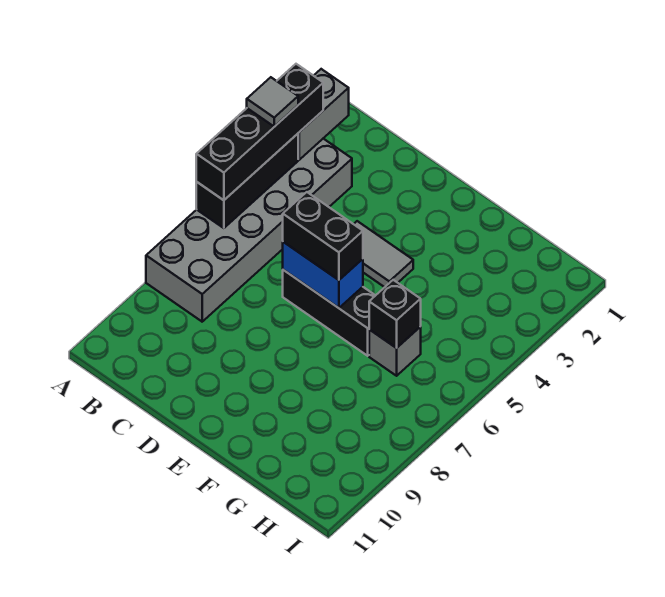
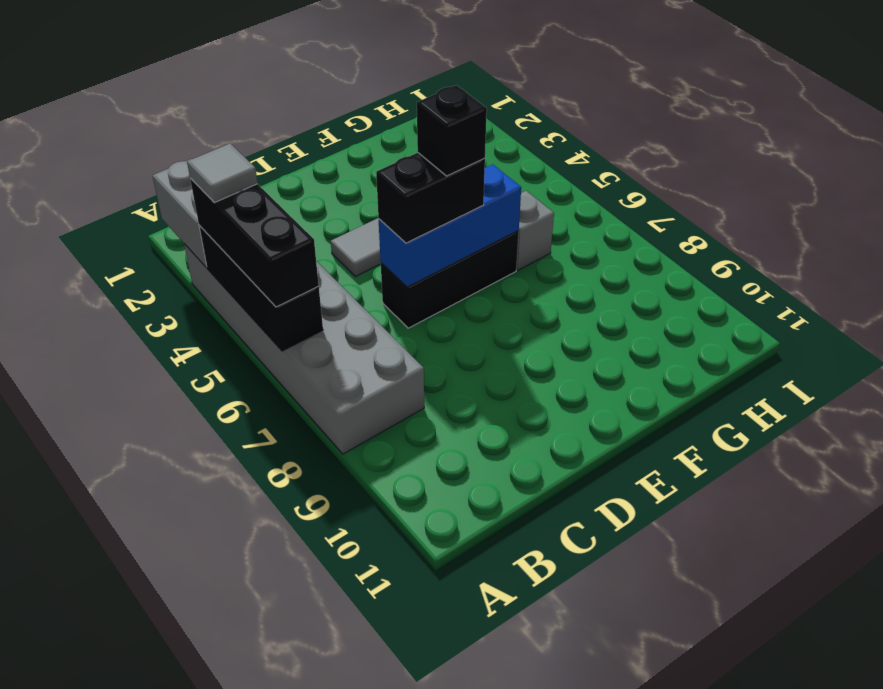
black brick A3:A6 level 3 -> black brick A4:A6 level 3
blue brick D6:E6 level 2 -> blue brick D6:F6 level 2
black brick G6 level 2 -> black brick E6 level 4

